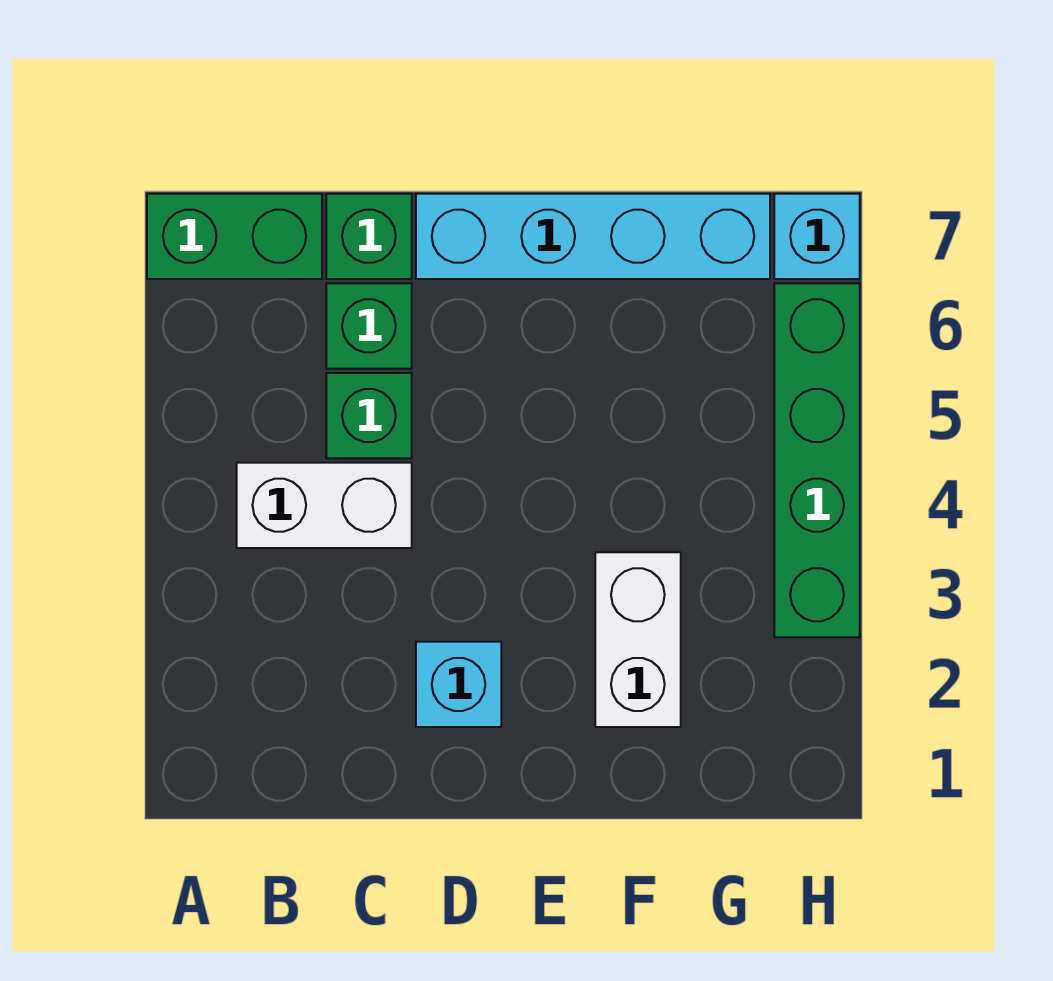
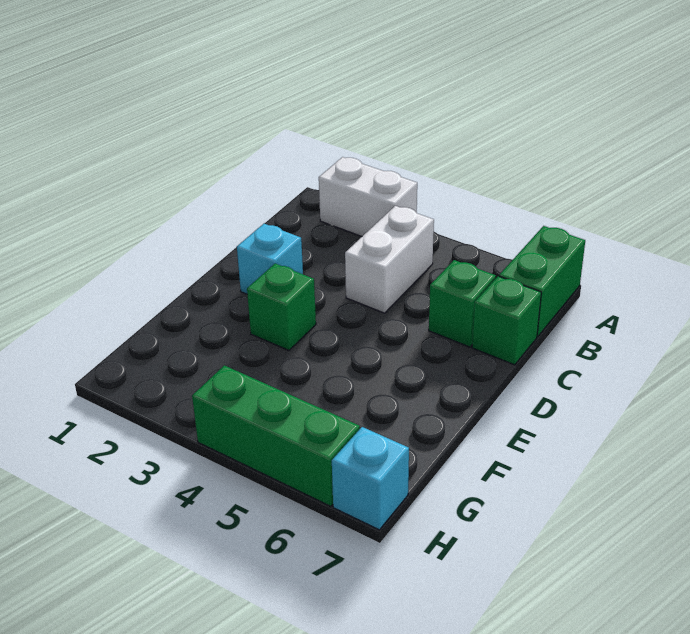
green brick C5 level 1 -> green brick E3 level 1
cyan brick D7:G7 level 1 -> none
white brick F2:F3 level 1 -> white brick A2:A3 level 1
green brick H3:H6 level 1 -> green brick H4:H6 level 1

